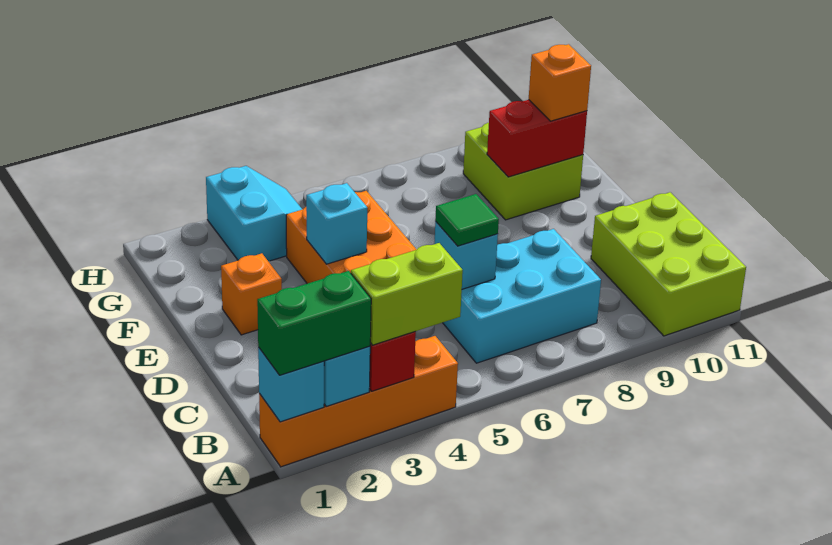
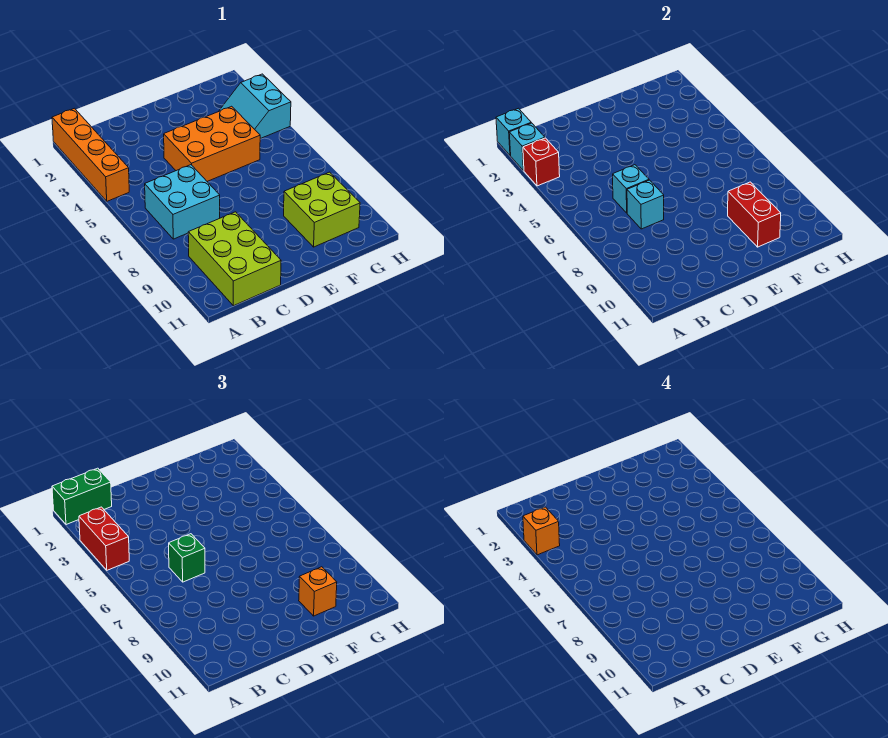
green brick A1:A2 level 3 -> green brick A1:B1 level 3
lime brick A3:A4 level 3 -> red brick A3:A4 level 3
lime brick A10:C11 level 1 -> lime brick B9:C11 level 1
cyan brick B6:C8 level 1 -> cyan brick B6:C7 level 1
green tile C6 level 3 -> green brick C6 level 3
orange brick E2 level 1 -> orange brick A3 level 4
cyan brick E4 level 2 -> cyan brick C7 level 2
cyan slope G3:H4 level 1 top 3 -> cyan slope G3:H4 level 1 top H

